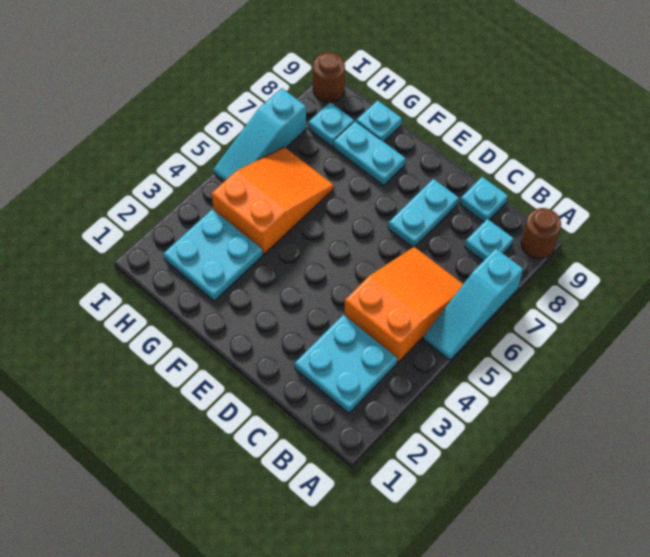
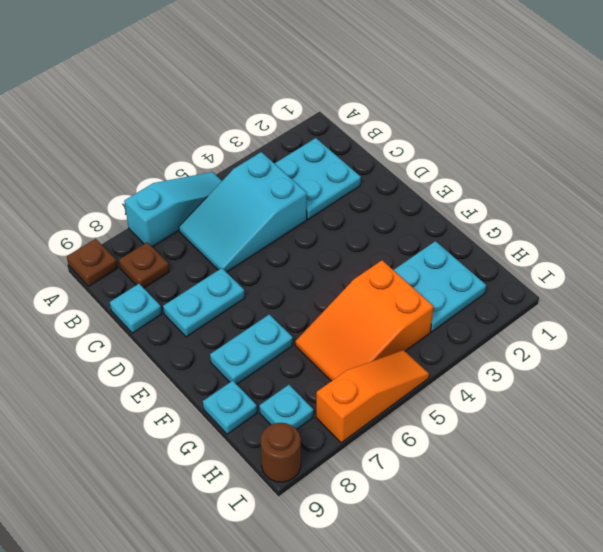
brown round brick A9 level 1 -> brown plate A9 level 1
orange slope B4:C6 level 1 top 4 -> cyan slope B4:C6 level 1 top 4
cyan plate B8 level 1 -> brown plate B8 level 1
cyan plate F8:G8 level 1 -> cyan plate F7:F8 level 1
cyan slope I5:I7 level 1 top 7 -> orange slope I5:I7 level 1 top 7

